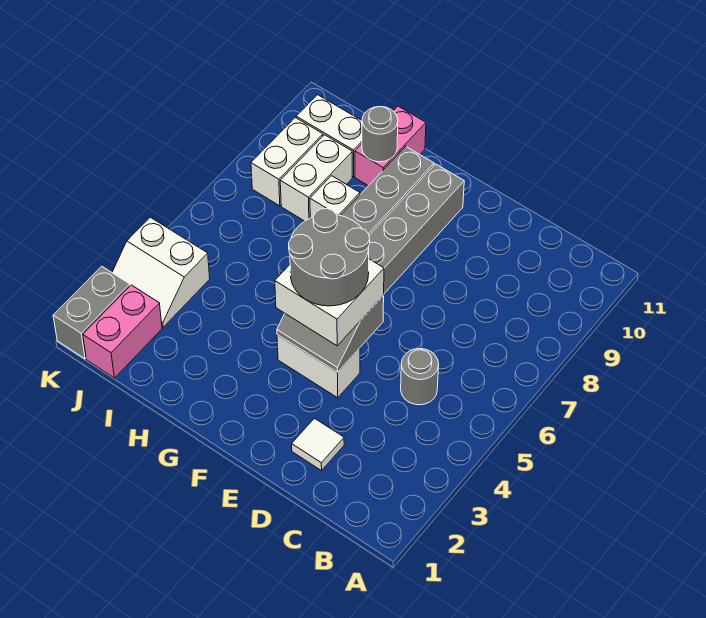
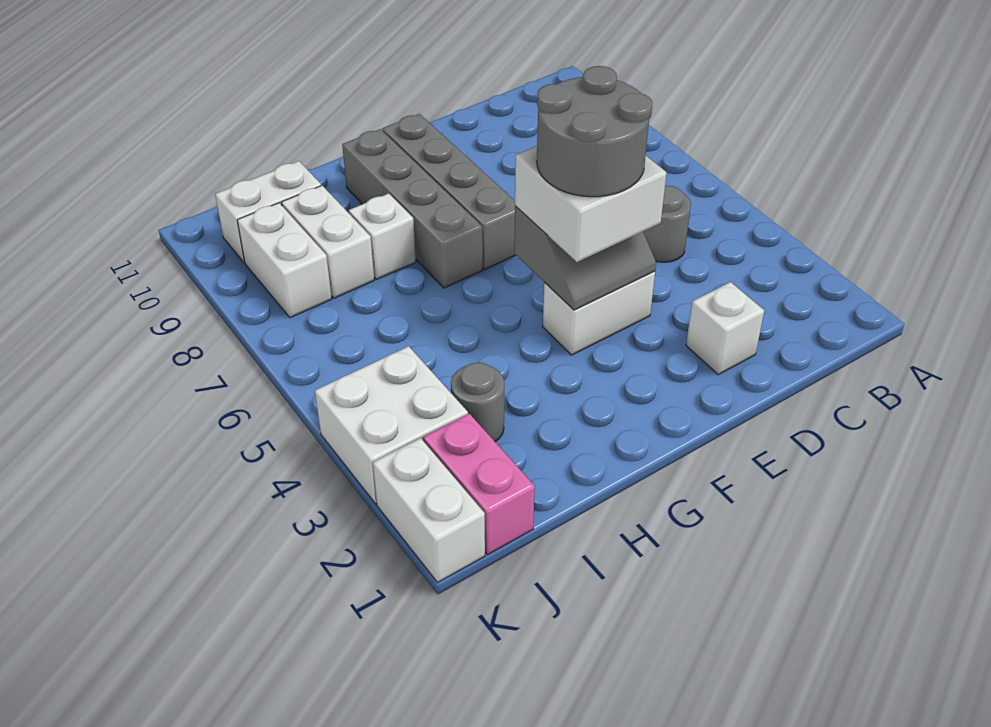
white tile D2 level 1 -> white brick D2 level 1
pink brick H10:H11 level 1 -> none
grey round brick H10 level 2 -> grey round brick I3 level 1
white slope J3:K4 level 1 top 4 -> white brick J3:K4 level 1
grey brick K1:K2 level 1 -> white brick K1:K2 level 1

